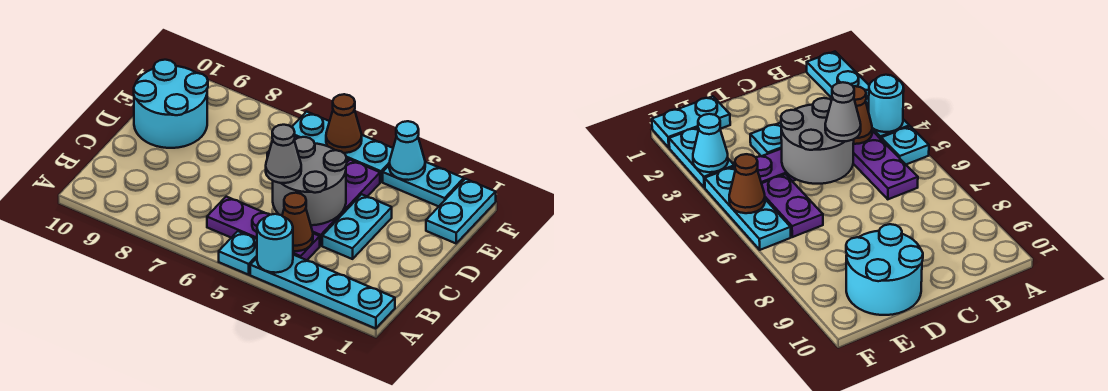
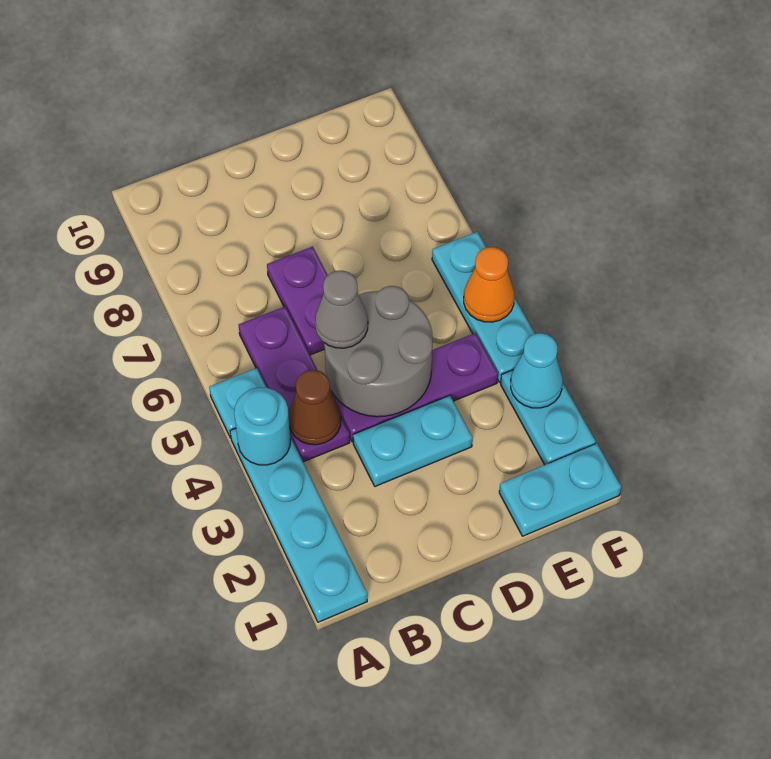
cyan round brick D9:E10 level 1 -> none
purple plate E5:E6 level 1 -> purple plate C6:C7 level 1
brown cone F5 level 2 -> orange cone F5 level 2

